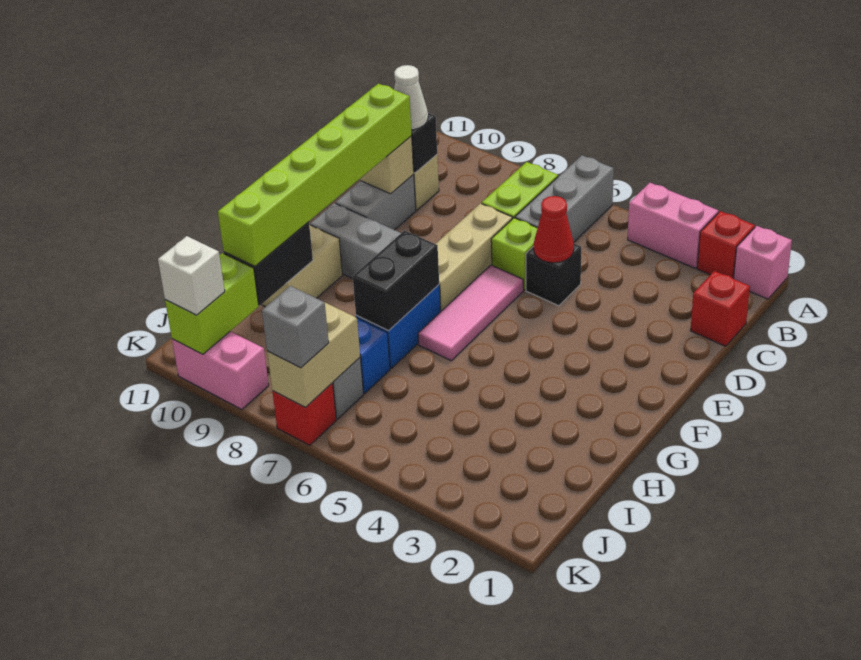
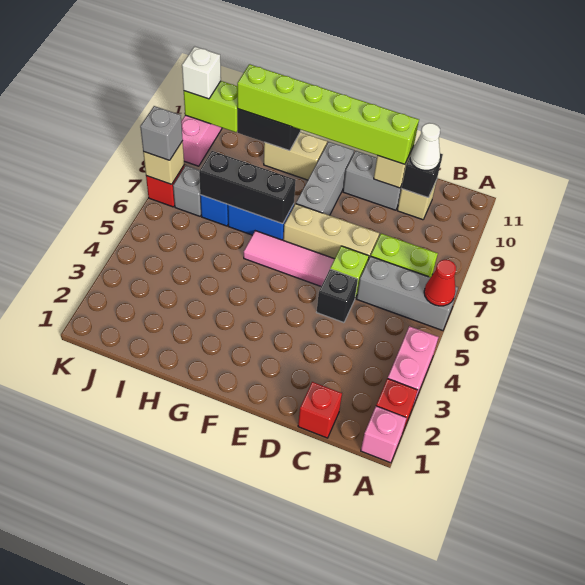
red cone D5 level 2 -> red cone A6 level 2
black brick G7:H7 level 2 -> black brick G7:I7 level 2
tan brick J7:K7 level 2 -> tan brick K7 level 2

